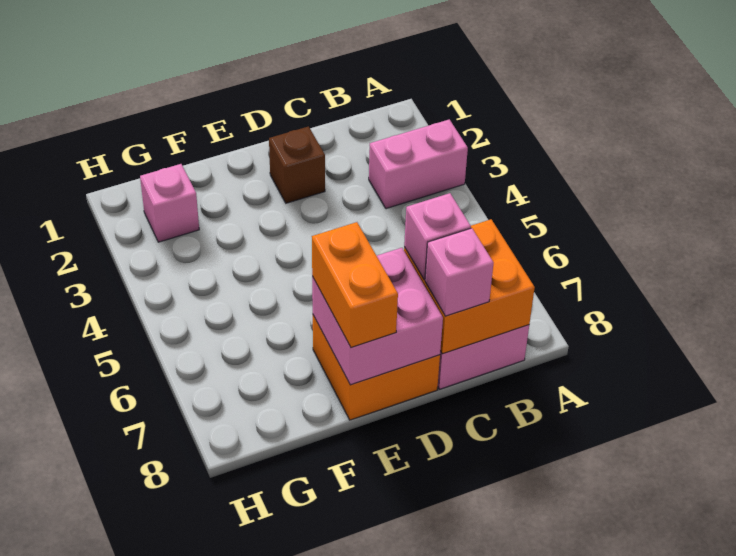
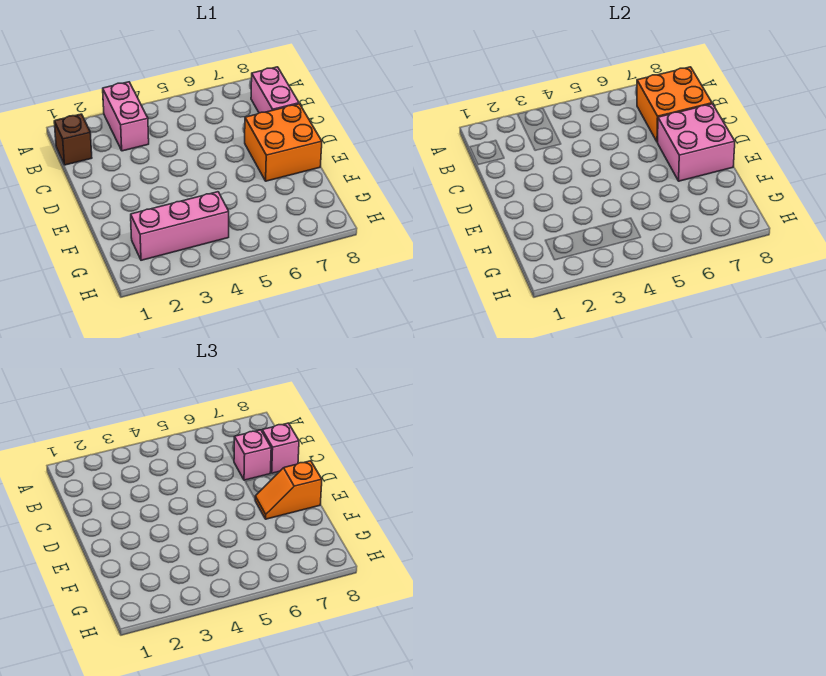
brown brick D2 level 1 -> brown brick B1 level 1
orange brick E7:E8 level 3 -> orange slope E7:E8 level 3 top 8
pink brick G2 level 1 -> pink brick G2:G4 level 1

